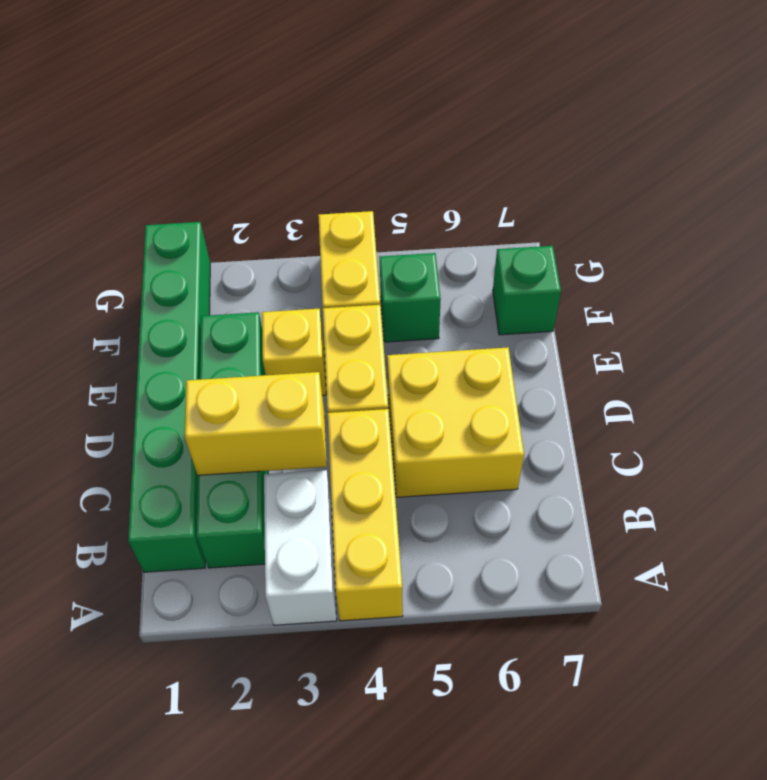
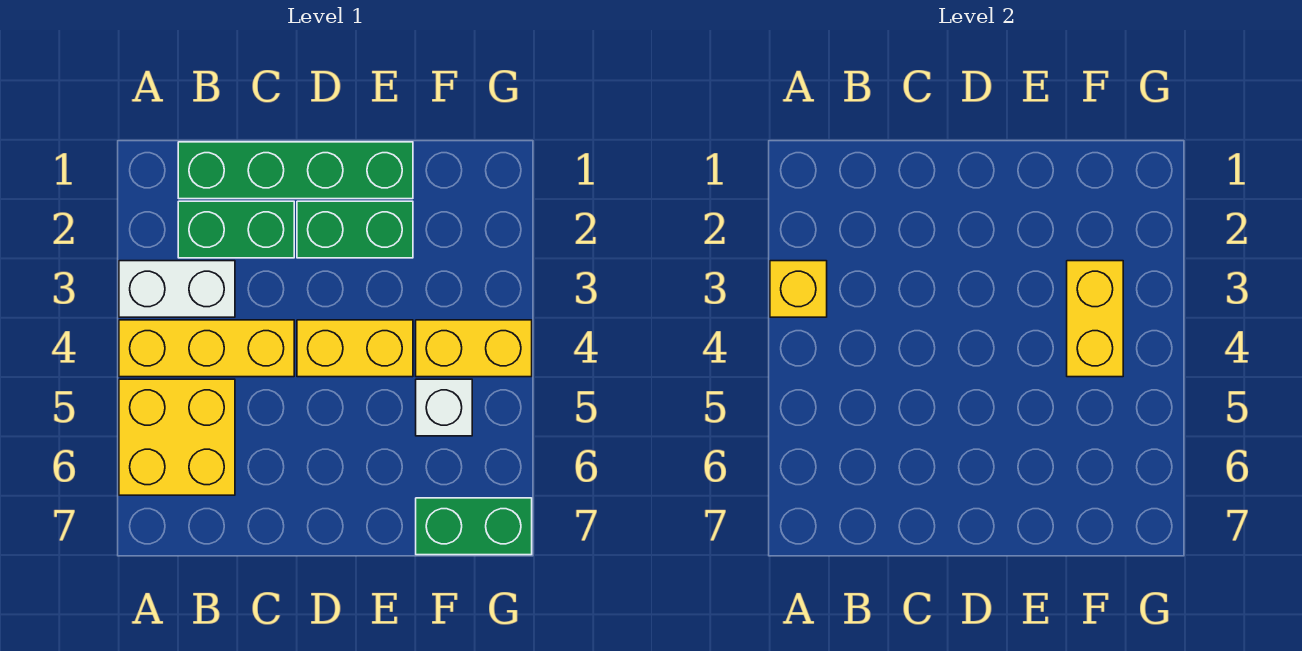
green brick B1:G1 level 1 -> green brick B1:E1 level 1
yellow brick C2:C3 level 2 -> yellow brick F3:F4 level 2
yellow brick C5:D6 level 1 -> yellow brick A5:B6 level 1
yellow brick E3 level 1 -> yellow brick A3 level 2
green brick F5 level 1 -> white brick F5 level 1
green brick F7 level 1 -> green brick F7:G7 level 1

